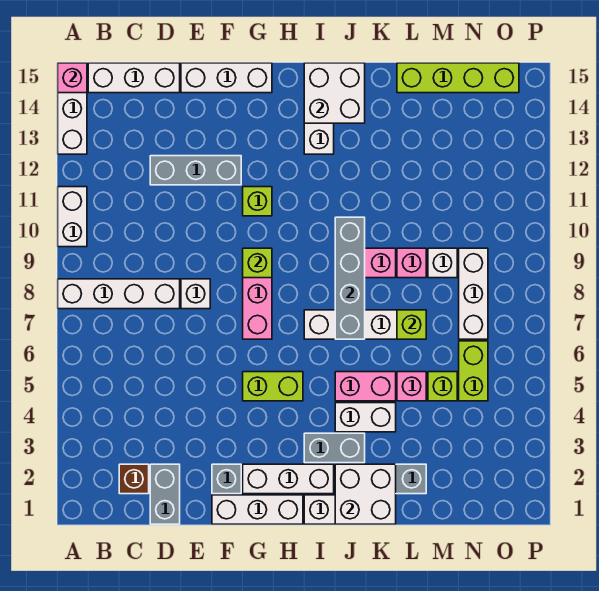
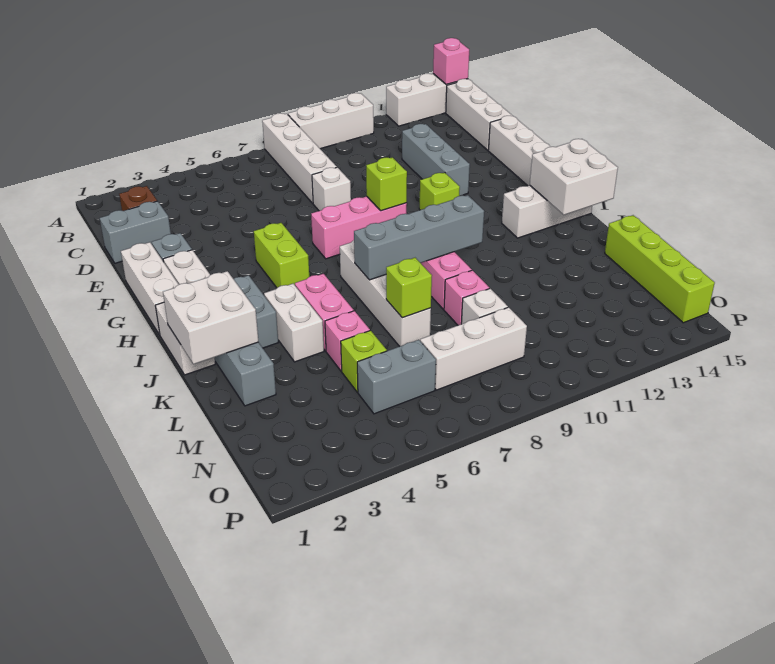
white brick A10:A11 level 1 -> white brick A9:A11 level 1
lime brick N5:N6 level 1 -> grey brick N5:N6 level 1

